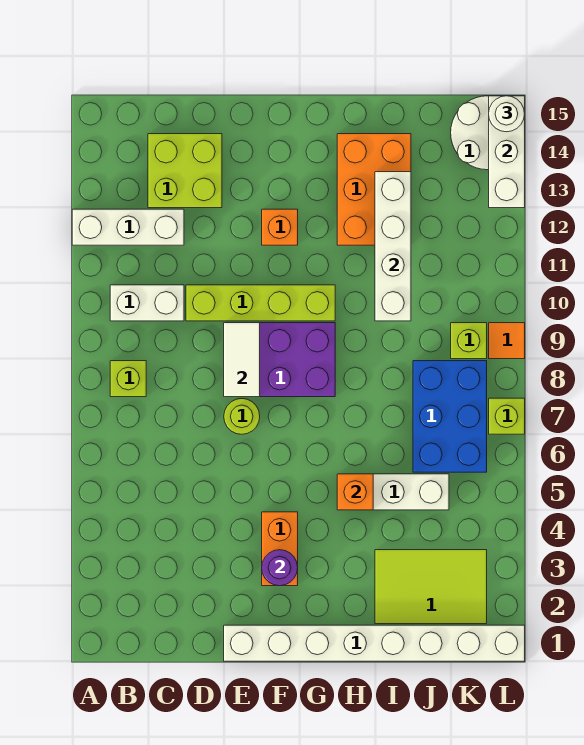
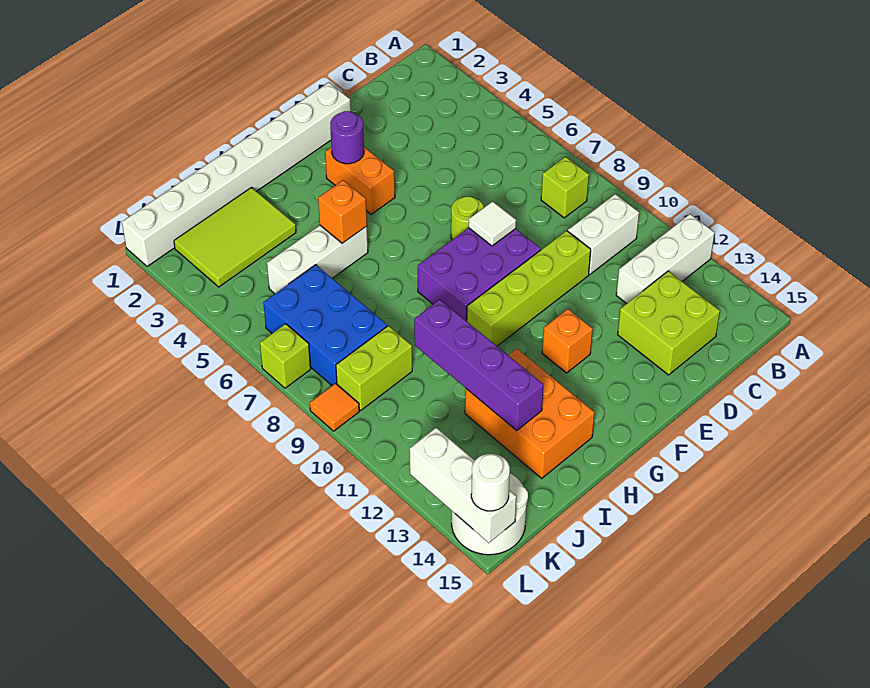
white tile E8:E9 level 2 -> white tile E8 level 2
white brick I10:I13 level 2 -> purple brick I10:I13 level 2
lime brick K9 level 1 -> lime brick J9:K9 level 1

